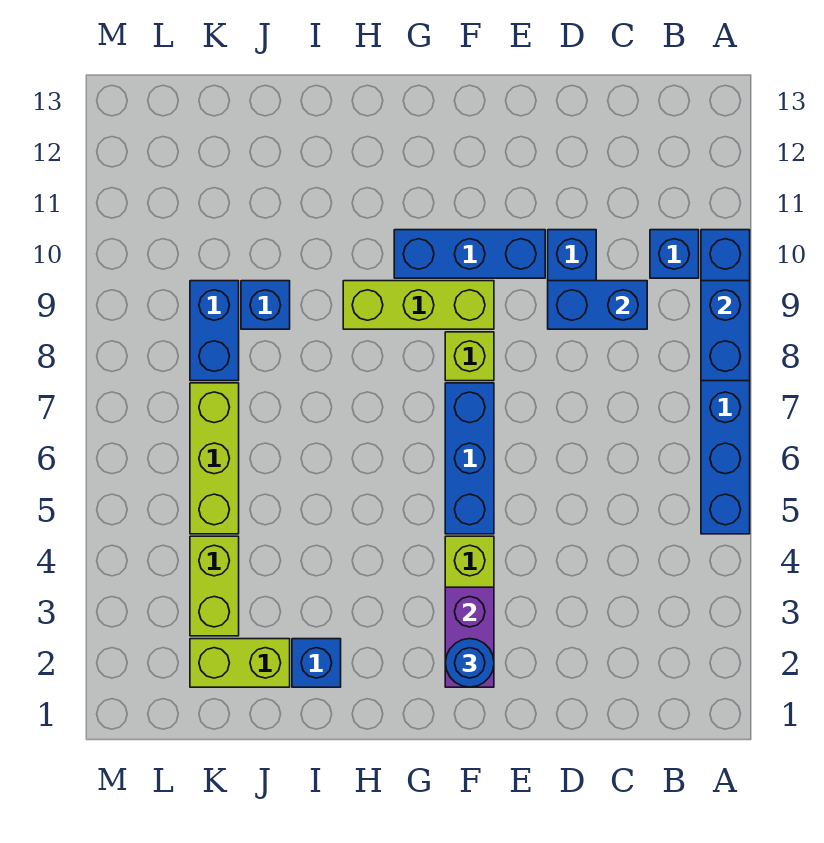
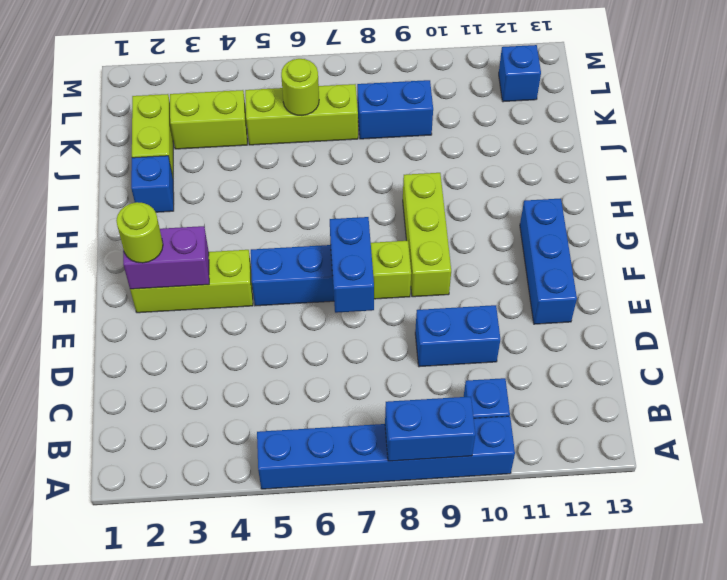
blue brick C9:D9 level 2 -> blue brick E7:F7 level 2
blue brick E10:G10 level 1 -> blue brick E12:G12 level 1
blue round brick F2 level 3 -> lime round brick F2 level 3
blue brick J9 level 1 -> blue brick L12 level 1
none -> lime round brick K6 level 2

